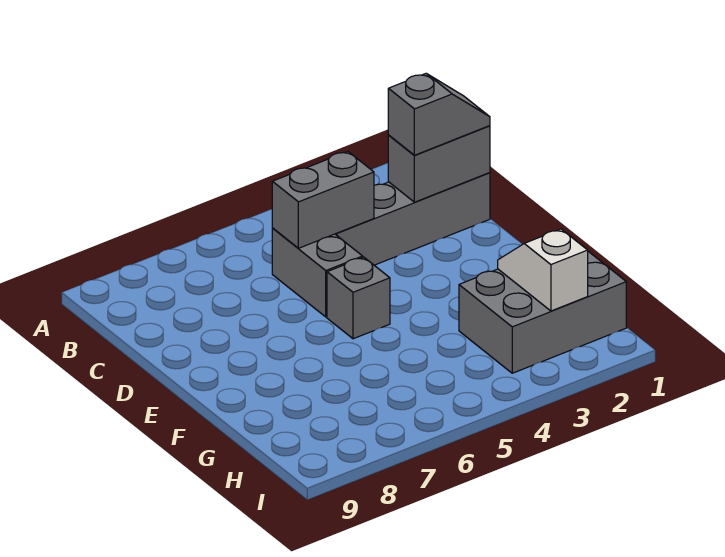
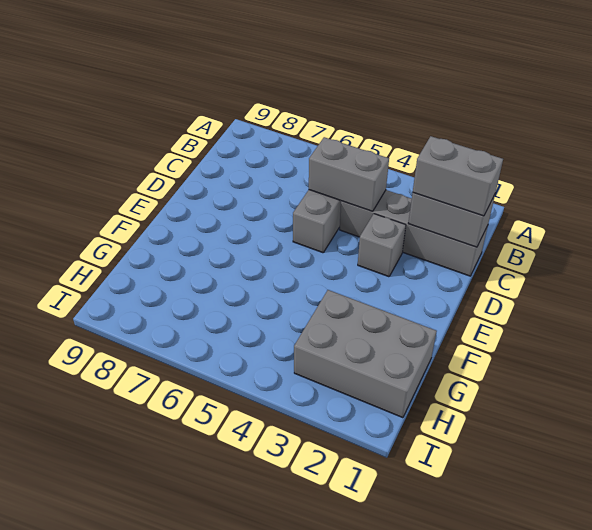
grey slope C1:C2 level 3 top 2 -> grey brick C1:C2 level 3
grey brick E5 level 1 -> grey brick D3 level 1
white slope G2:H2 level 2 top H -> none

